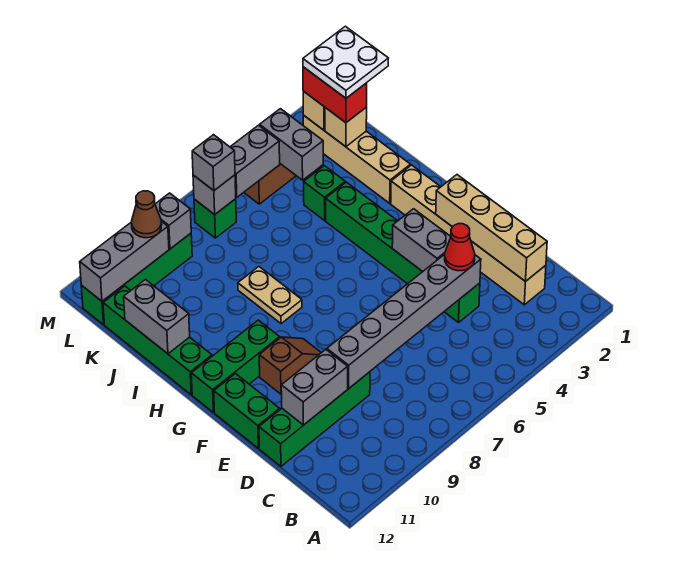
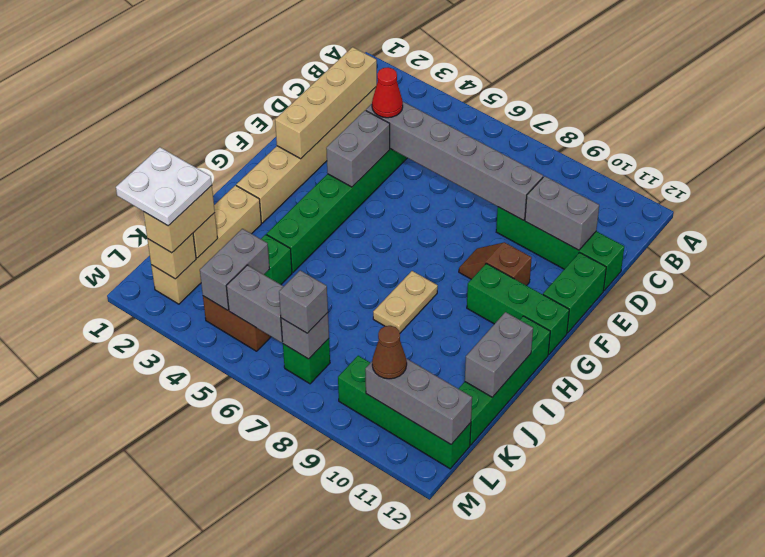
red brick K2:L2 level 3 -> tan brick K2:L2 level 3
grey brick L9 level 2 -> none

